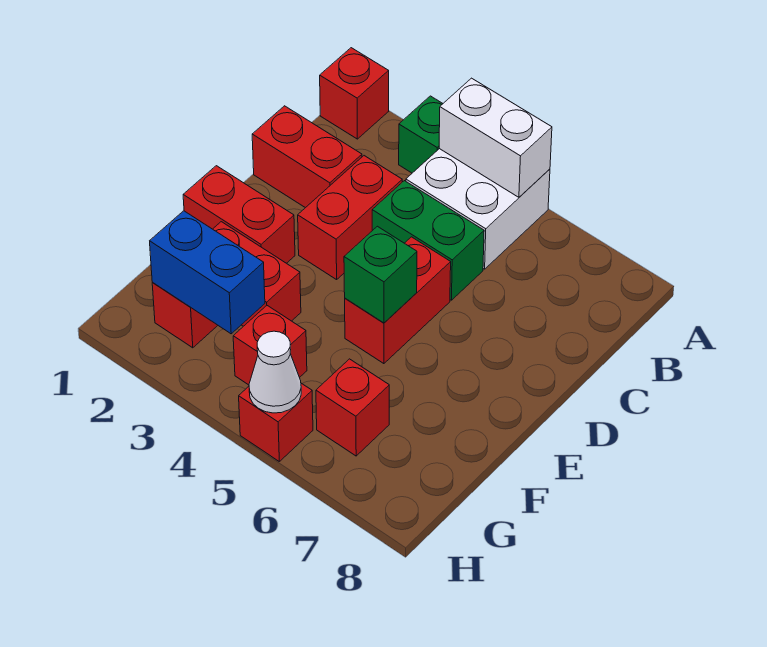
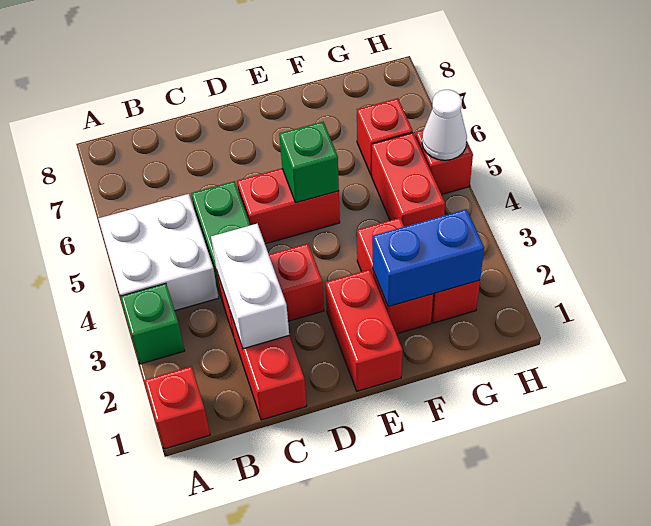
white brick A4:A5 level 2 -> white brick C2:C3 level 2
blue brick G2:G3 level 2 -> blue brick F2:G2 level 2
red brick G4 level 1 -> red brick G4:G5 level 1

